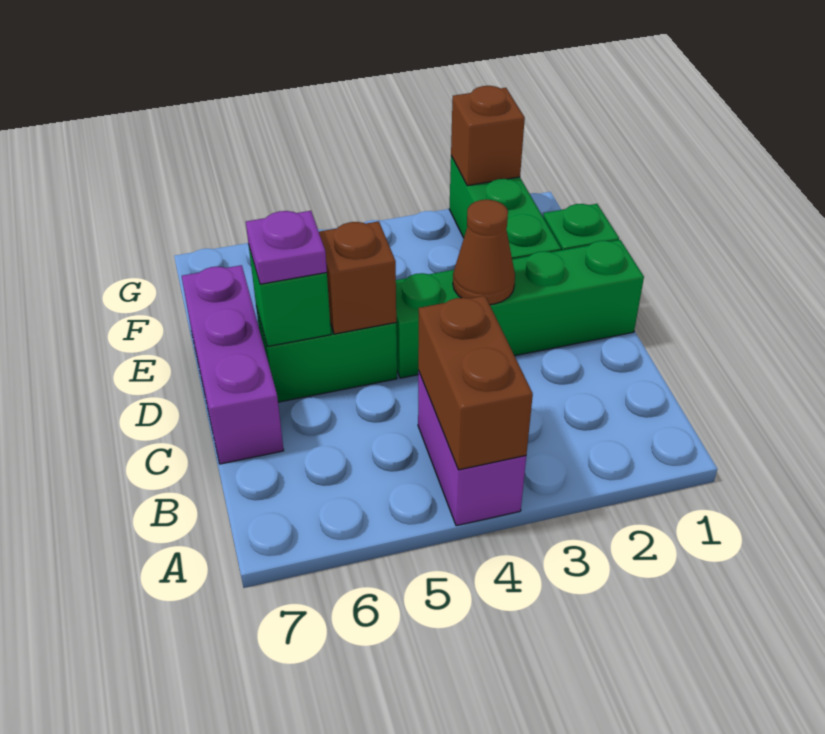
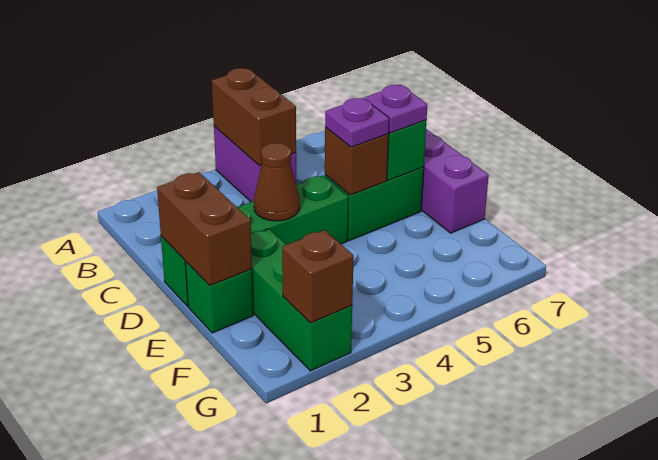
none -> brown brick D1:E1 level 2
none -> purple plate D5 level 3

